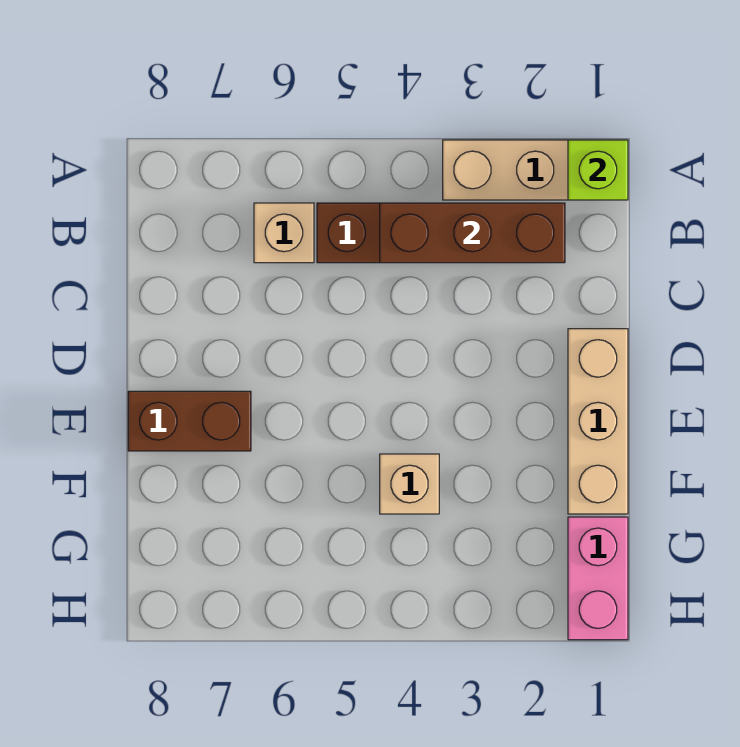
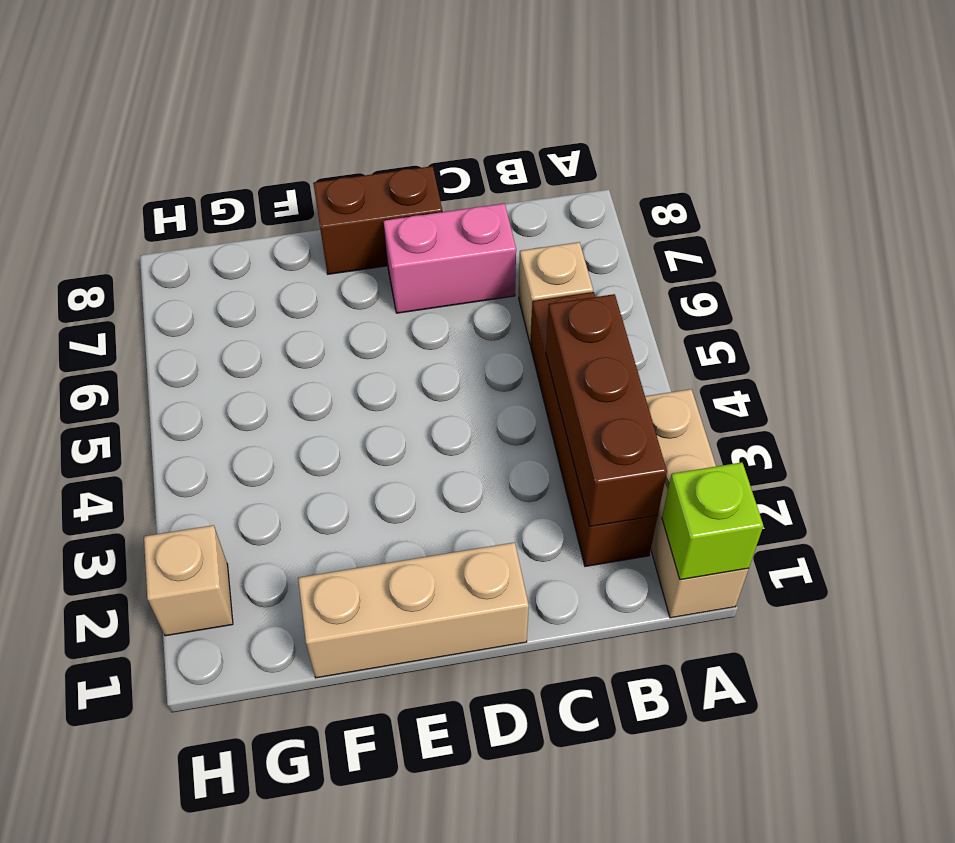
brown brick E7:E8 level 1 -> brown brick D8:E8 level 1
tan brick F4 level 1 -> tan brick H2 level 1
pink brick G1:H1 level 1 -> pink brick C7:D7 level 1

